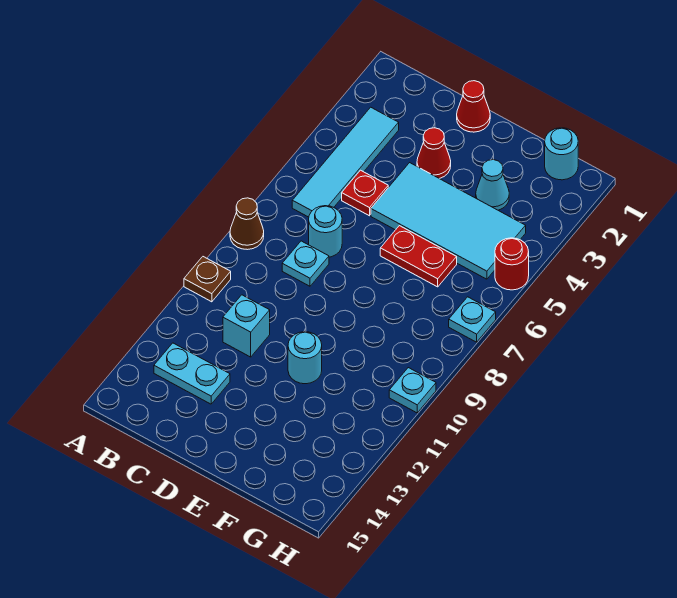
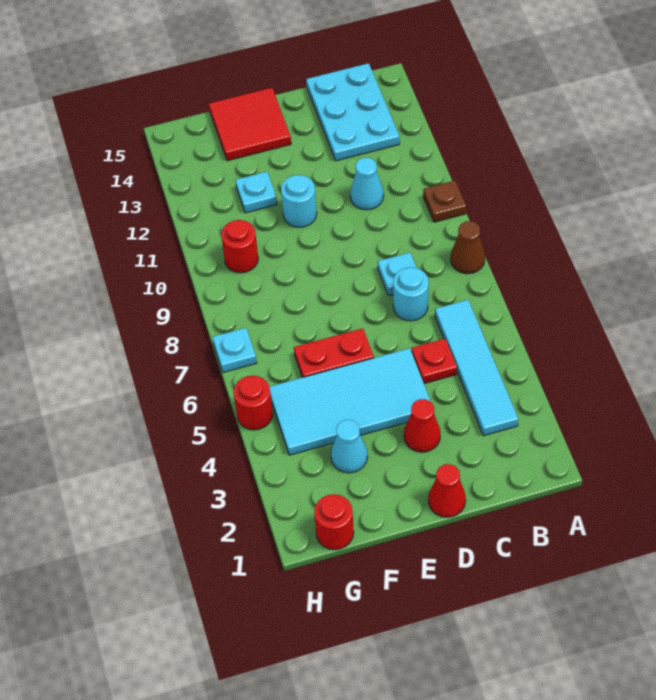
cyan plate B13:C13 level 1 -> cyan plate B13:C15 level 1
cyan brick C11 level 1 -> cyan cone C11 level 1
none -> red tile E14:F15 level 1
cyan round brick G1 level 1 -> red round brick G1 level 1
none -> red round brick G10 level 1
cyan plate H10 level 1 -> cyan plate F12 level 1

